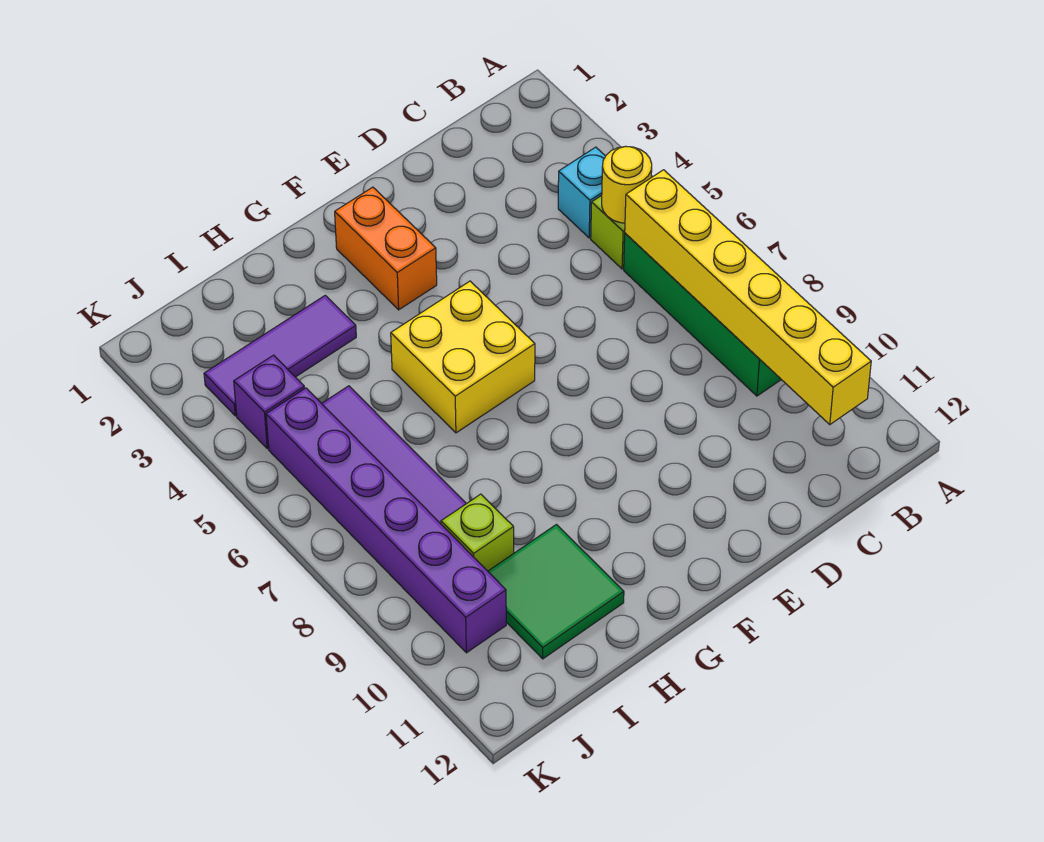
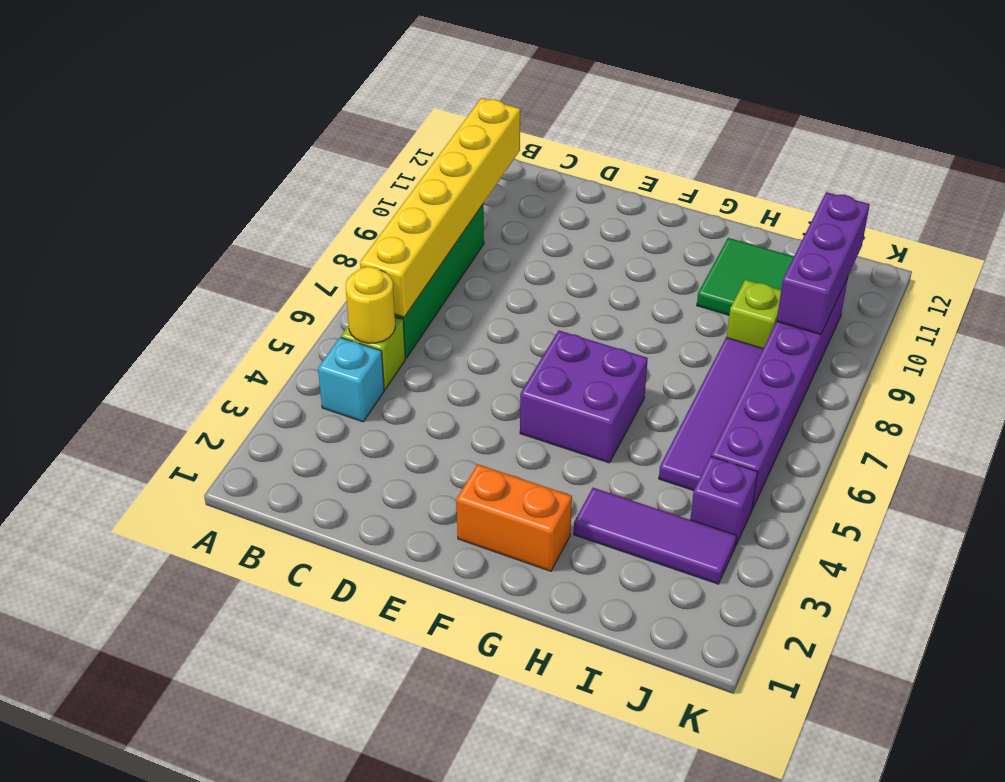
orange brick F2:F3 level 1 -> orange brick F2:G2 level 1
yellow brick F5:G6 level 1 -> purple brick F5:G6 level 1
none -> purple brick J9:J11 level 2

